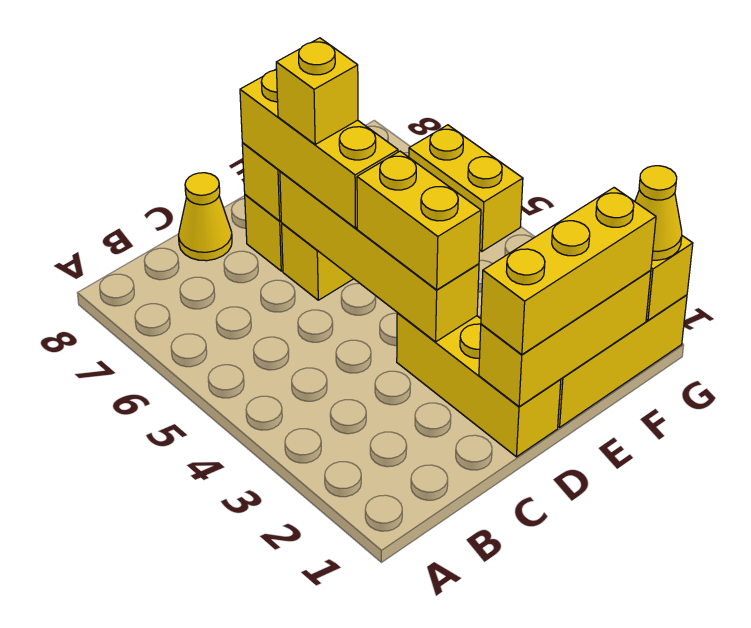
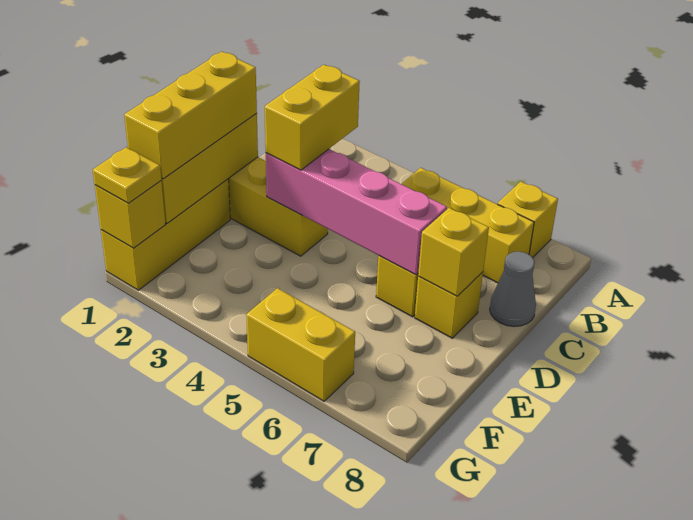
yellow cone C8 level 1 -> grey cone C8 level 1
yellow brick D3:D6 level 2 -> pink brick D3:D6 level 2
yellow brick D3:D4 level 3 -> yellow brick C3:D3 level 3
yellow brick D5:D7 level 3 -> yellow brick B5:B7 level 1
yellow brick D6 level 4 -> yellow brick A7 level 1
yellow cone G1 level 3 -> yellow plate G1 level 3

